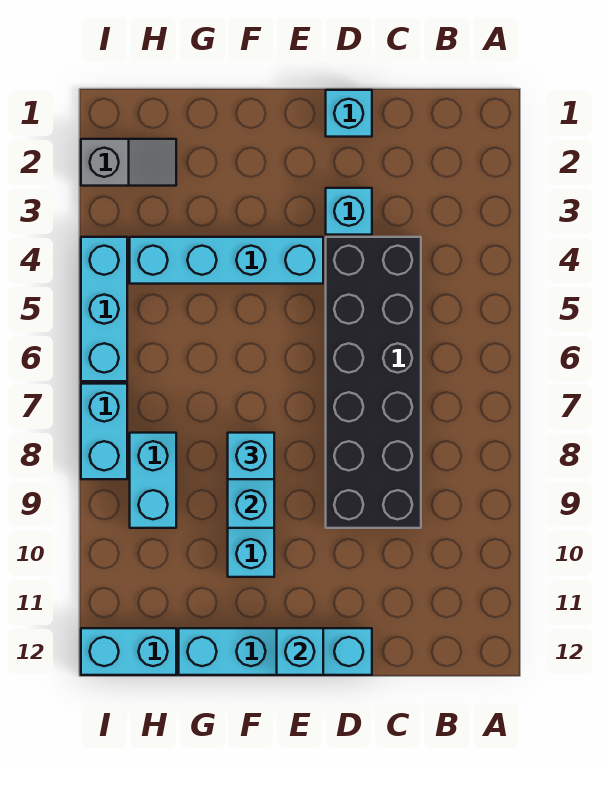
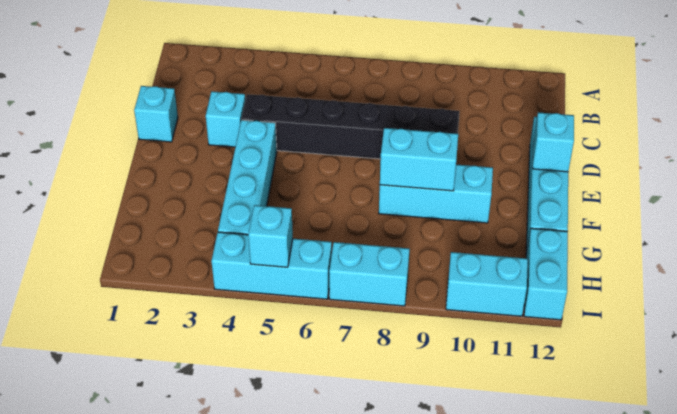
black brick C4:D9 level 1 -> black brick D4:D9 level 1
cyan brick F8 level 3 -> cyan brick I5 level 2
grey slope H2:I2 level 1 top I -> none
cyan brick H8:H9 level 1 -> cyan brick I10:I11 level 1

